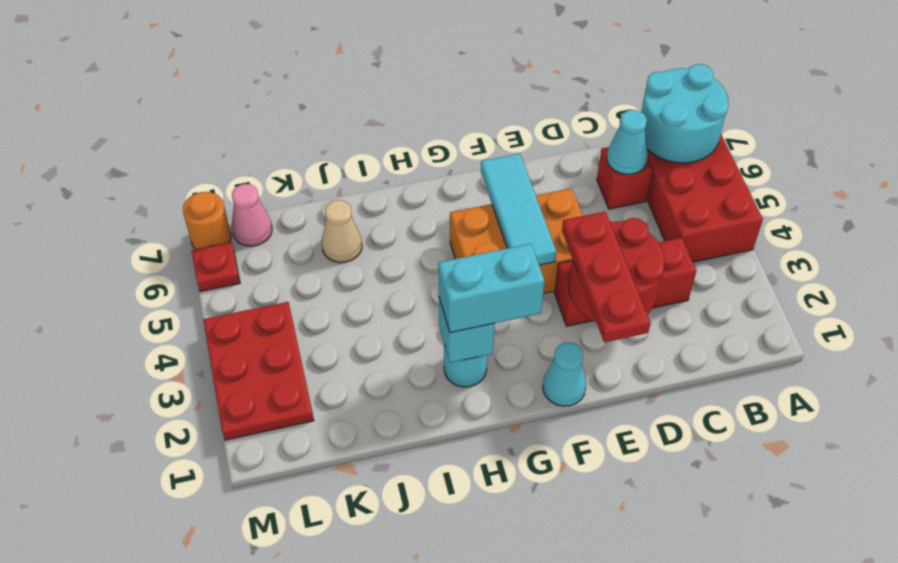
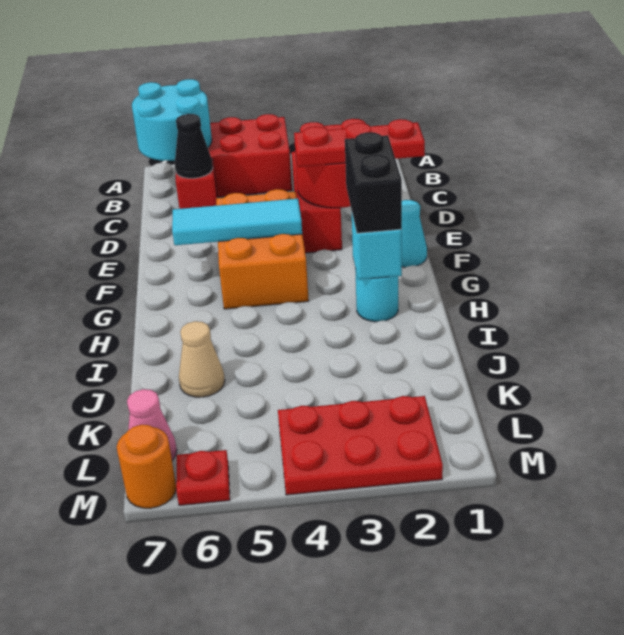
cyan cone C6 level 2 -> black cone C6 level 2
cyan brick G2:H2 level 3 -> black brick G2:H2 level 3

